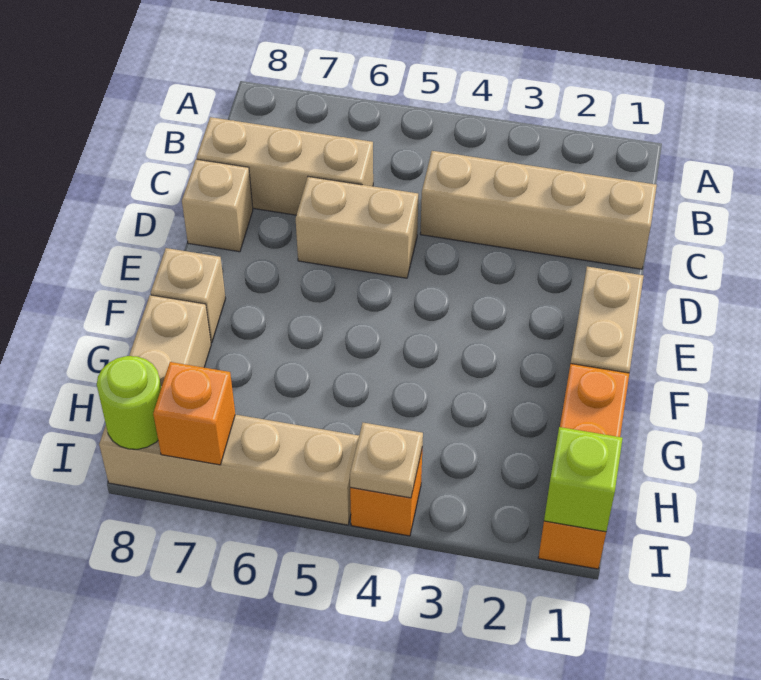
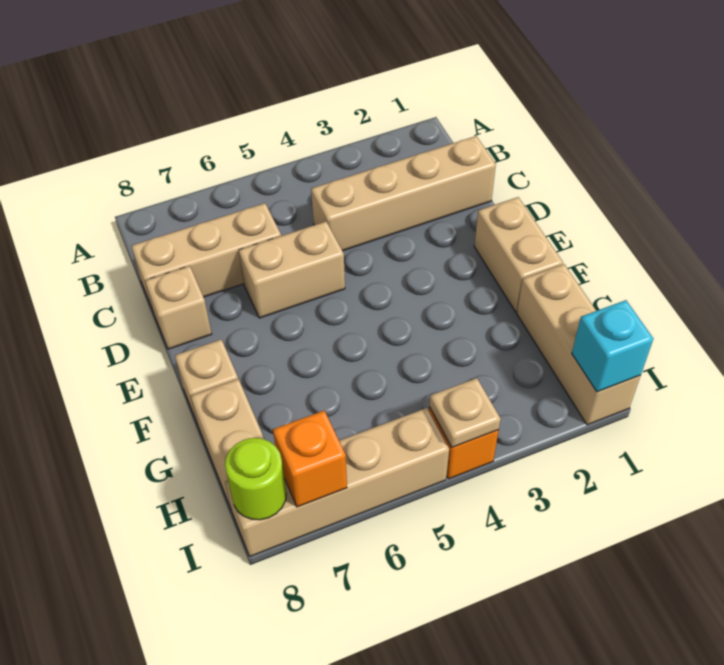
orange brick G1:I1 level 1 -> tan brick G1:I1 level 1
lime brick I1 level 2 -> cyan brick I1 level 2

